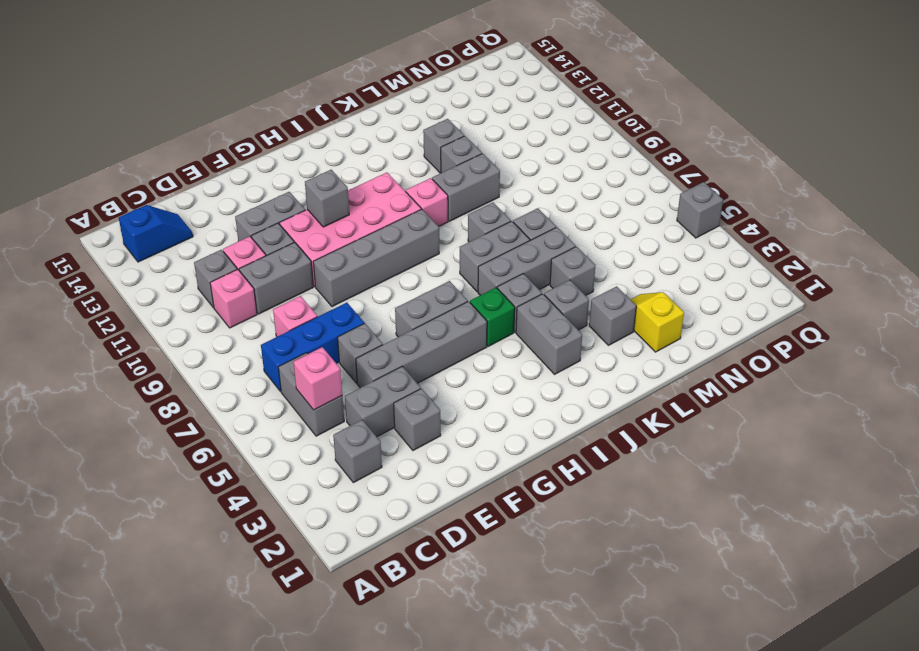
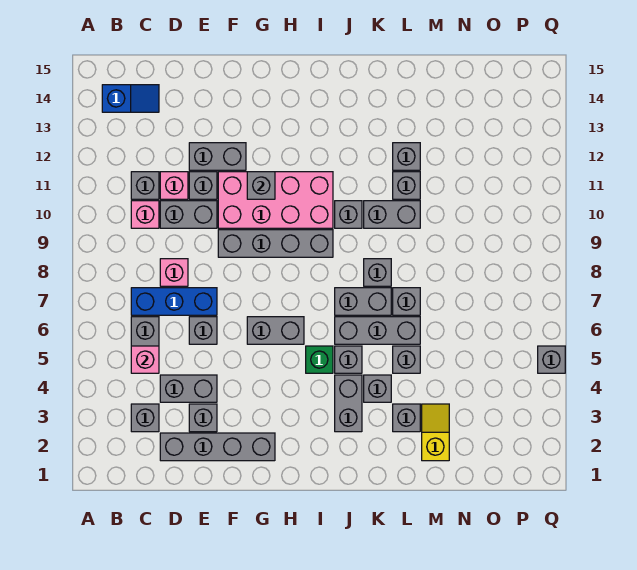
grey brick E5:H5 level 1 -> grey brick D2:G2 level 1
pink brick J10 level 1 -> grey brick J10 level 1

